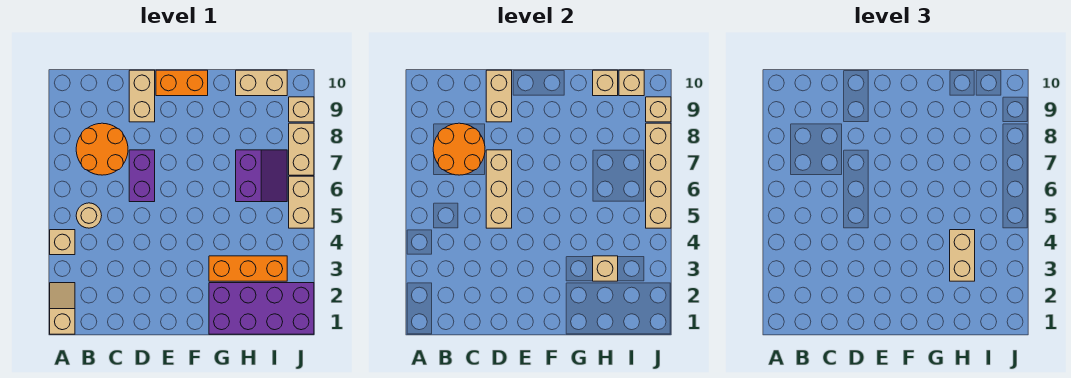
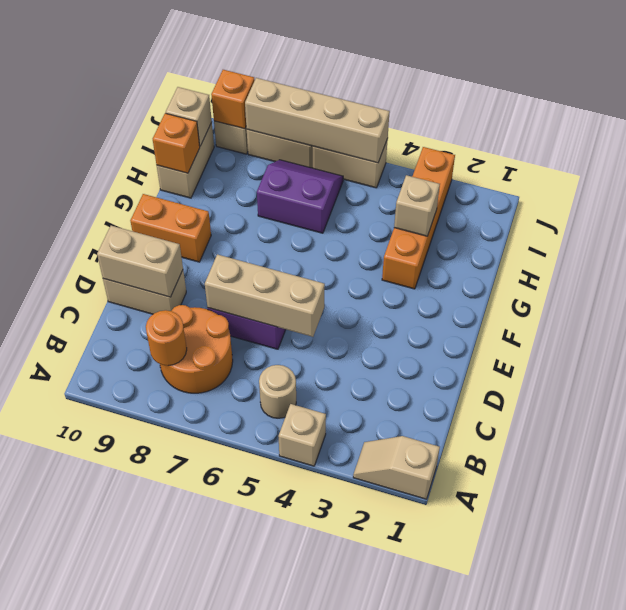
orange round brick B7:C8 level 2 -> orange round brick B8 level 2
orange brick E10:F10 level 1 -> orange brick F9:F10 level 1
purple brick G1:J2 level 1 -> none
orange brick G3:I3 level 1 -> orange brick G3:J3 level 1
tan brick H3:H4 level 3 -> none
tan brick H10 level 2 -> orange brick H10 level 2
tan brick J9 level 2 -> orange brick J9 level 2

